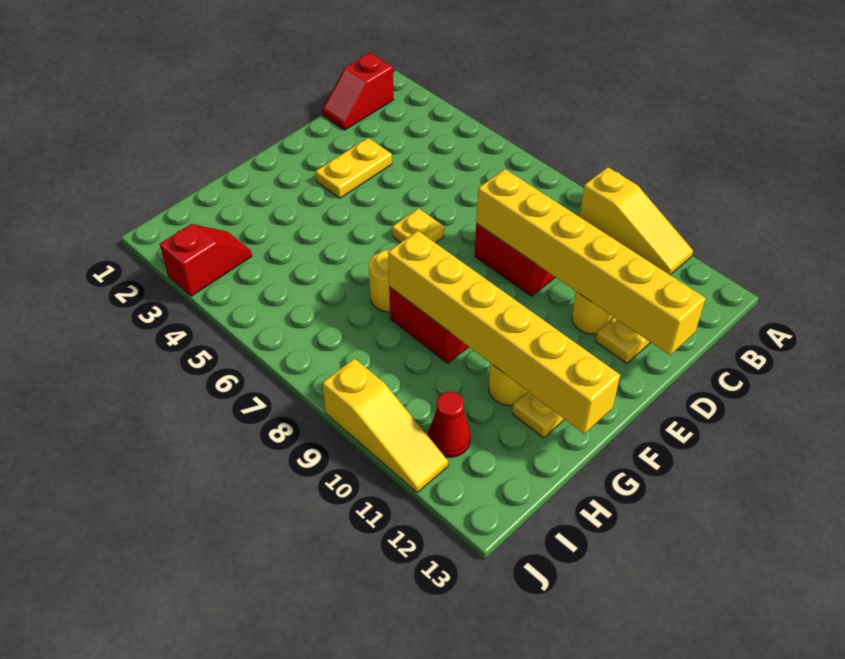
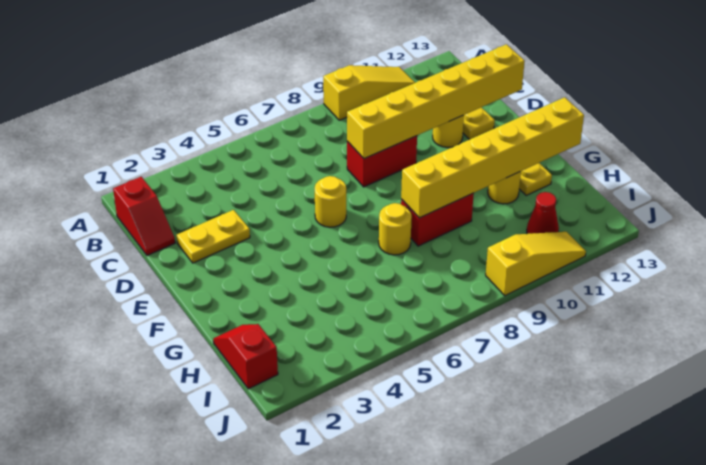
yellow plate D3:E3 level 1 -> yellow plate D2:D3 level 1
yellow plate E6 level 1 -> yellow round brick E6 level 1
red slope I3:J3 level 1 top J -> red slope H1:I1 level 1 top I

